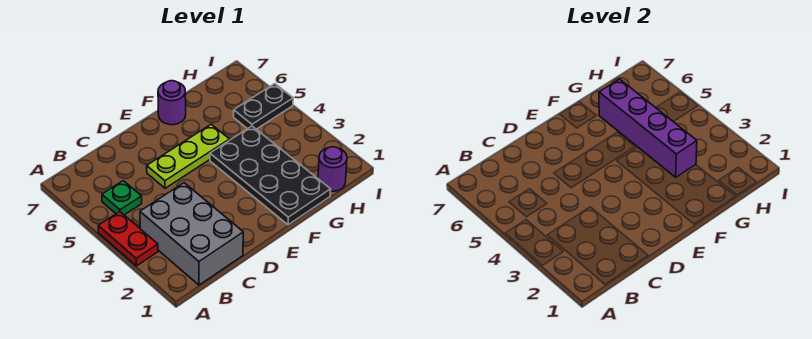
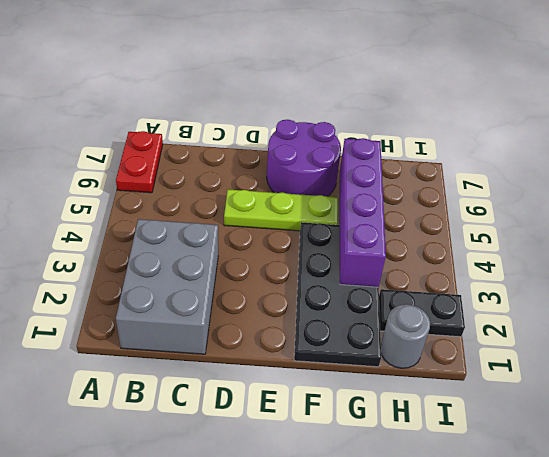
red plate A3:A4 level 1 -> red plate A6:A7 level 1
green plate B5 level 1 -> none
purple round brick F7 level 1 -> purple round brick E6:F7 level 1
purple round brick H1 level 1 -> grey round brick H1 level 1
black plate H5:I5 level 1 -> black plate H2:I2 level 1

